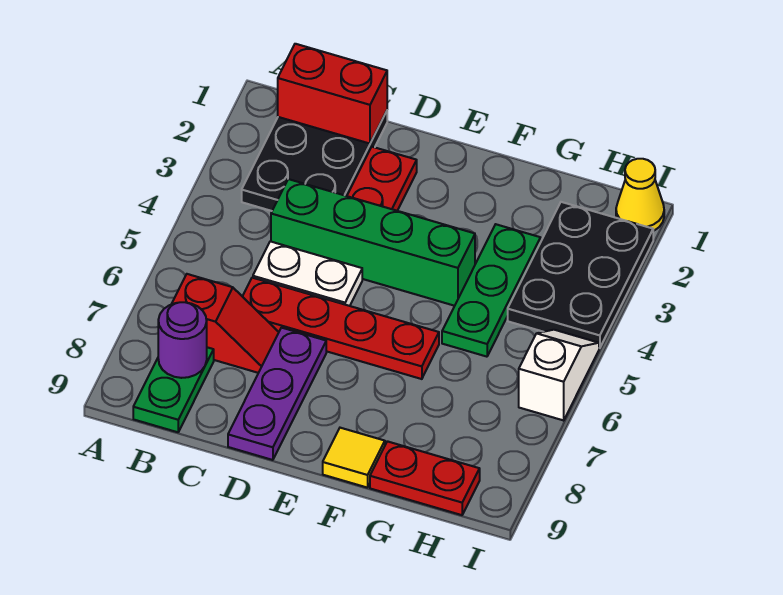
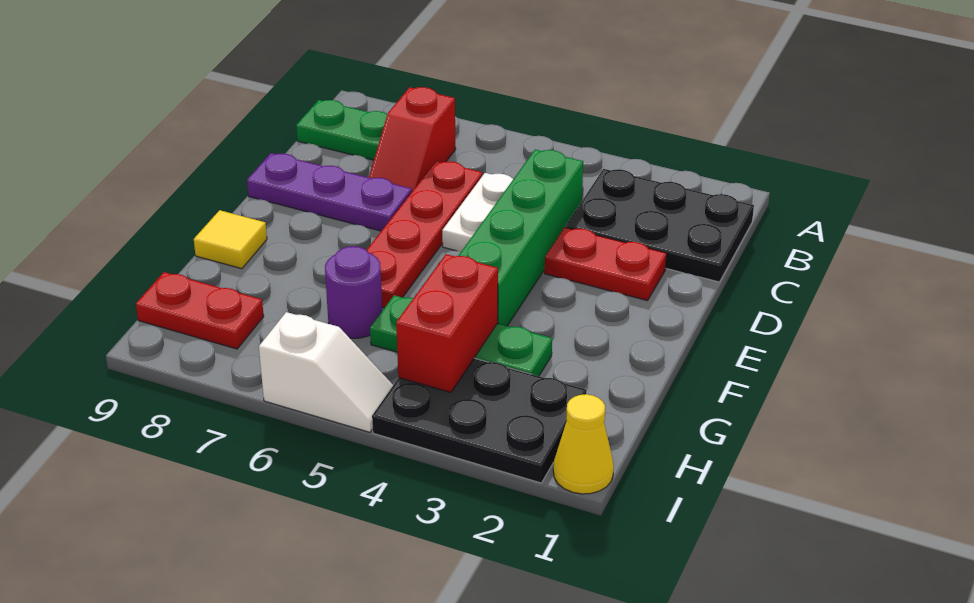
red brick B1:C1 level 2 -> red brick G4:H4 level 2
purple round brick B8 level 2 -> purple round brick G6 level 1
red plate G9:H9 level 1 -> red plate H8:H9 level 1

